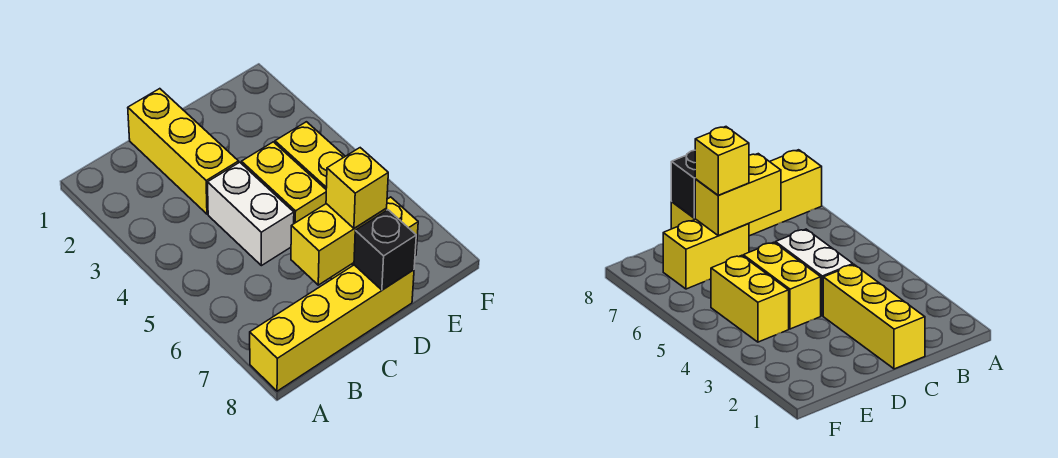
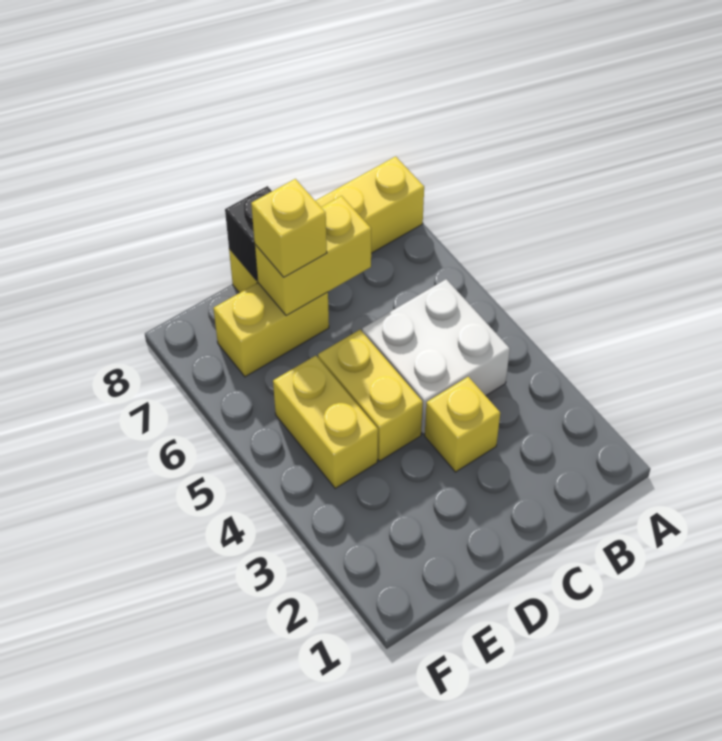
yellow brick C1:C3 level 1 -> yellow brick C3 level 1
white brick C4:C5 level 1 -> white brick B4:C5 level 1

